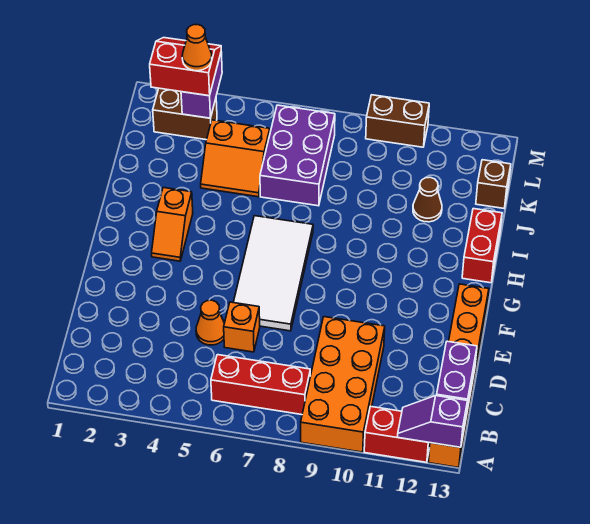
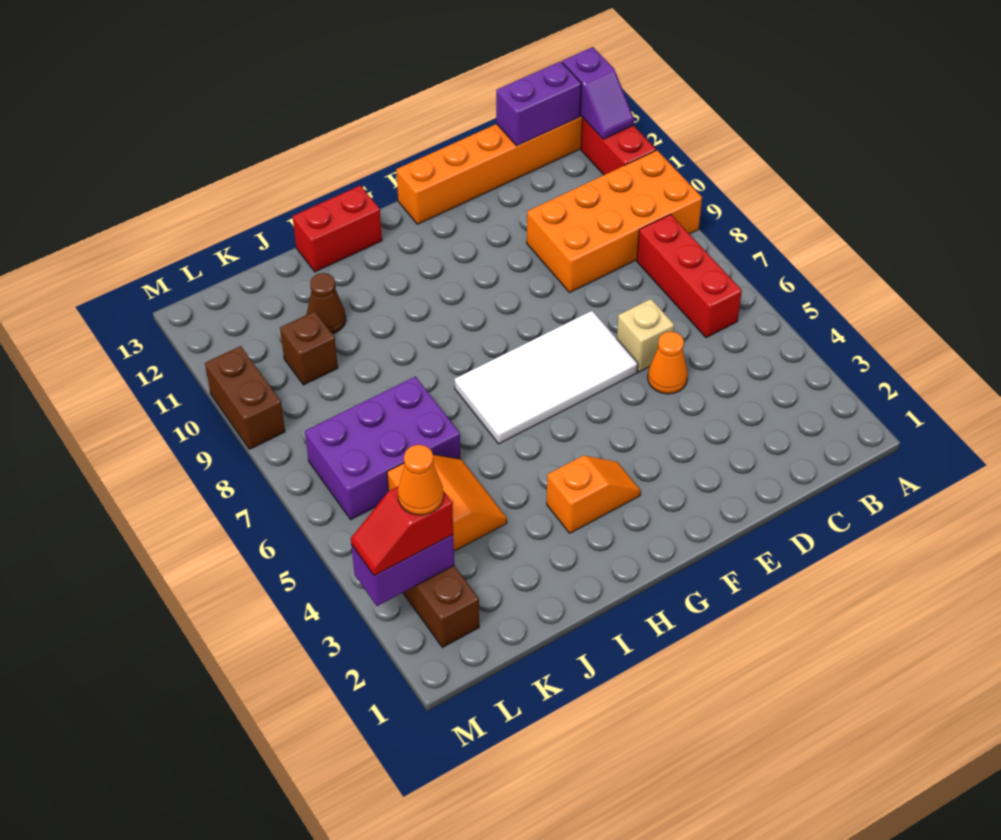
orange brick D6 level 1 -> tan brick D6 level 1
brown brick K13 level 1 -> brown brick K10 level 1
red slope L2:M3 level 3 top L -> red slope L3:M3 level 3 top L

